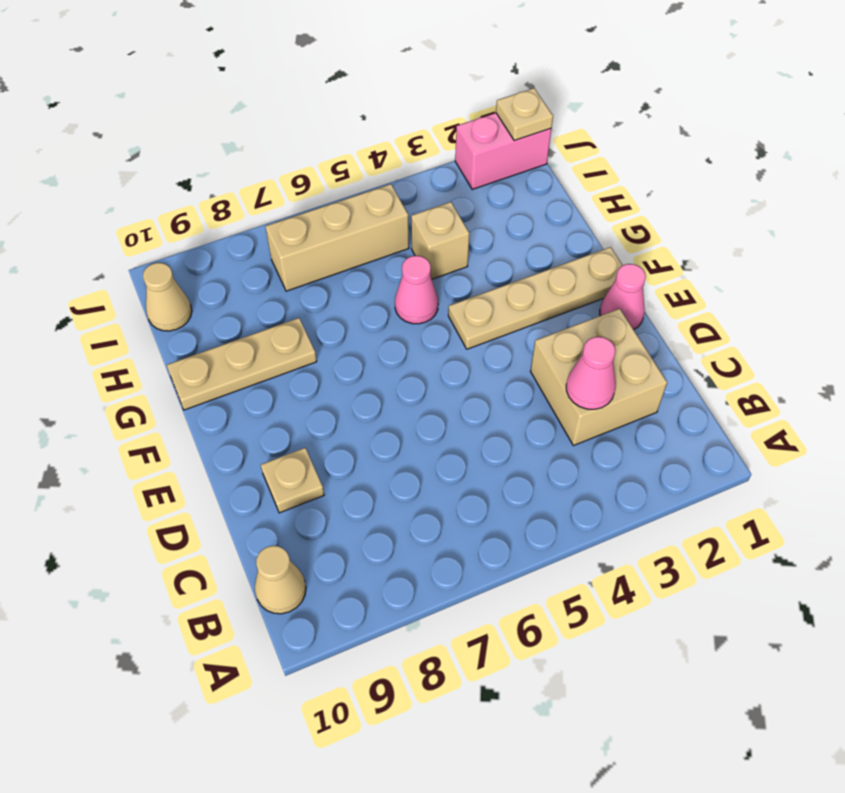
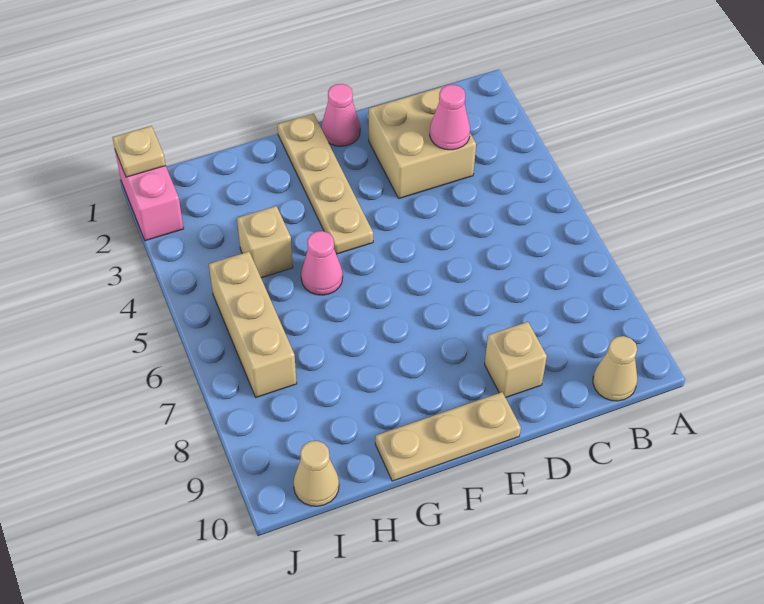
tan plate D9 level 1 -> tan brick D9 level 1
tan plate G8:G10 level 1 -> tan plate E10:G10 level 1

